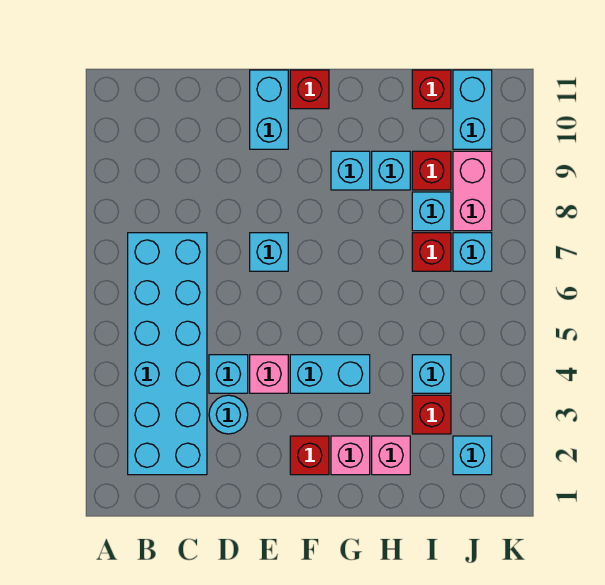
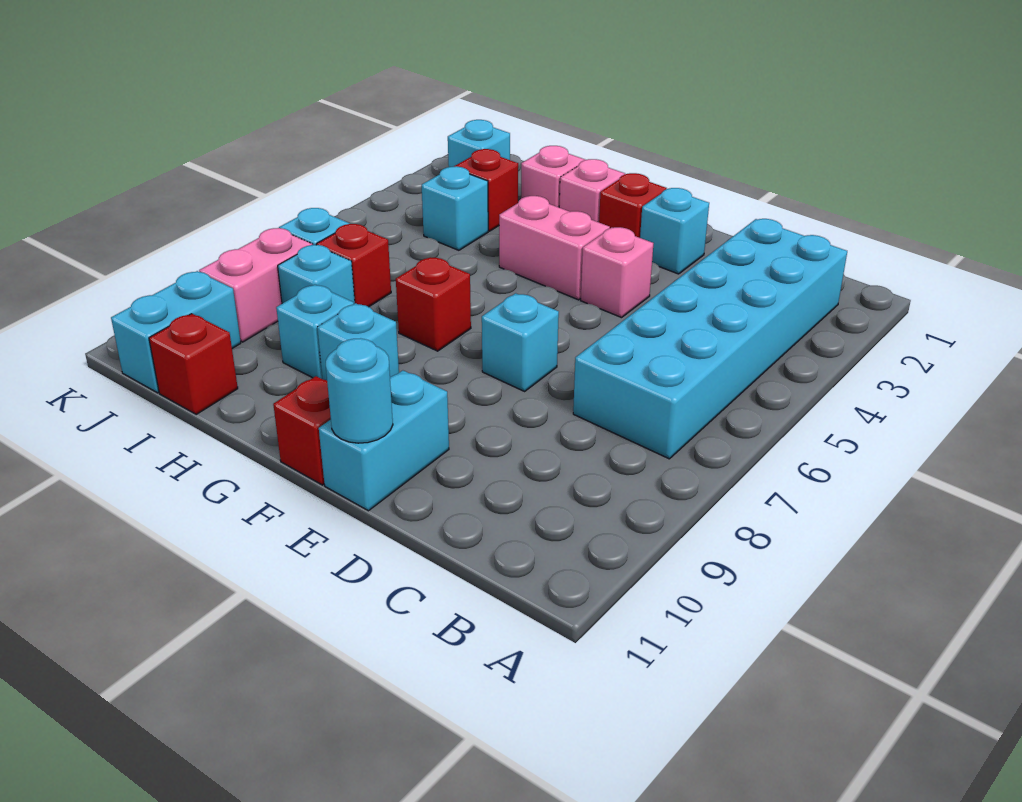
cyan round brick D3 level 1 -> cyan round brick E11 level 2
cyan brick D4 level 1 -> cyan brick E2 level 1
cyan brick F4:G4 level 1 -> pink brick F4:G4 level 1
red brick I9 level 1 -> red brick G7 level 1

